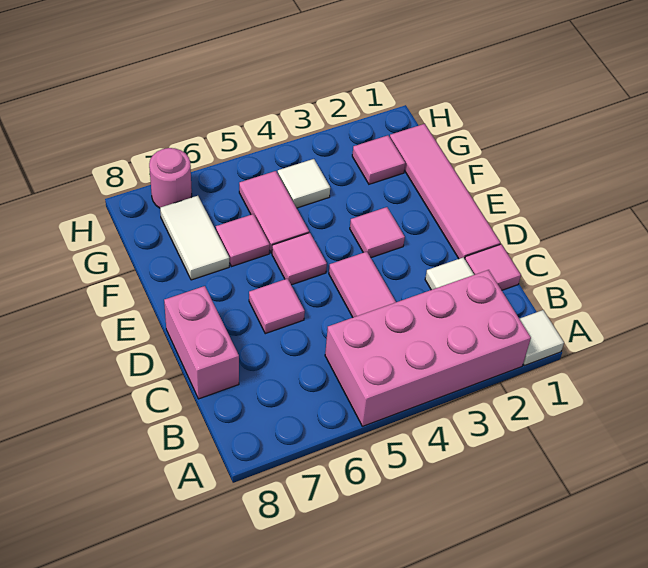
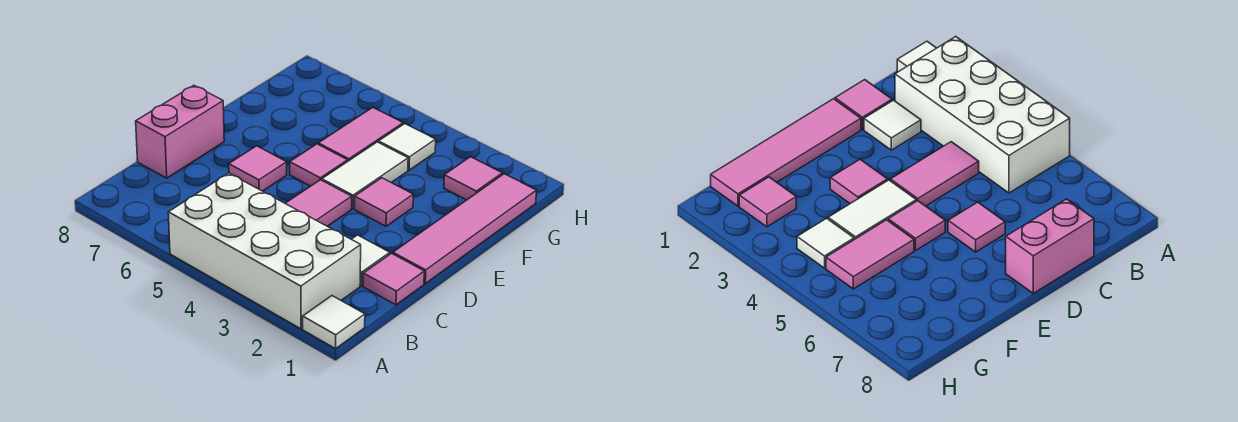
pink brick A2:B5 level 1 -> white brick A2:B5 level 1
pink tile F6 level 1 -> none
white tile F7:G7 level 1 -> white tile E4:F4 level 1
pink round brick H7 level 1 -> none

